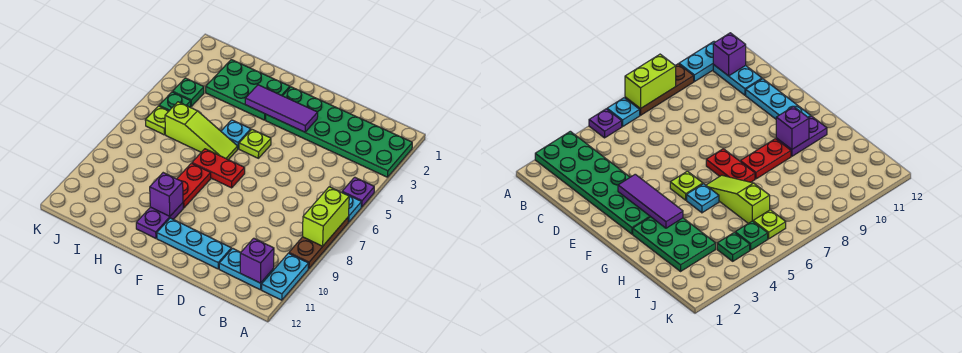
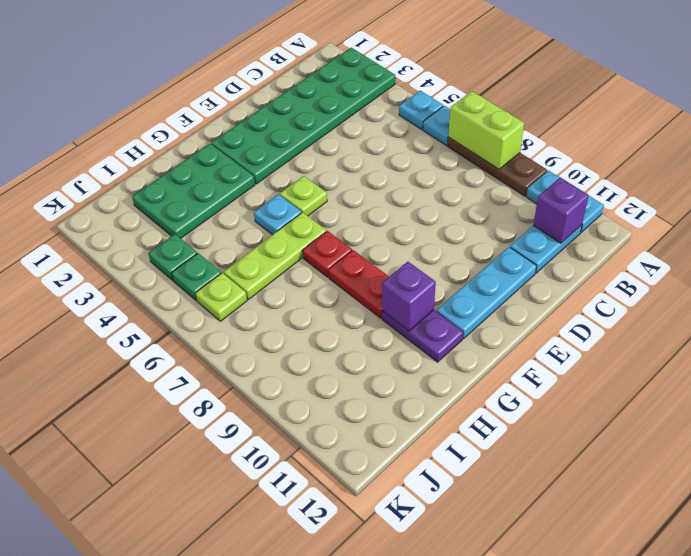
purple plate A5 level 1 -> cyan plate A5 level 1
purple tile E3:G3 level 2 -> none
red plate F7:G7 level 1 -> red plate G7 level 1
lime slope G6:I6 level 1 top I -> lime plate G6:I6 level 1

